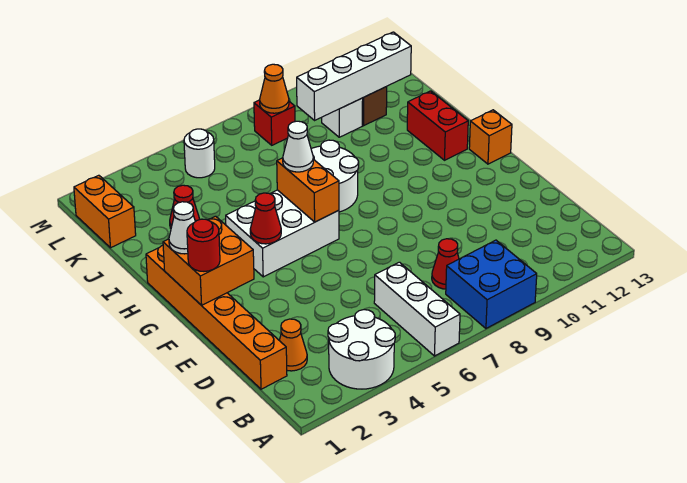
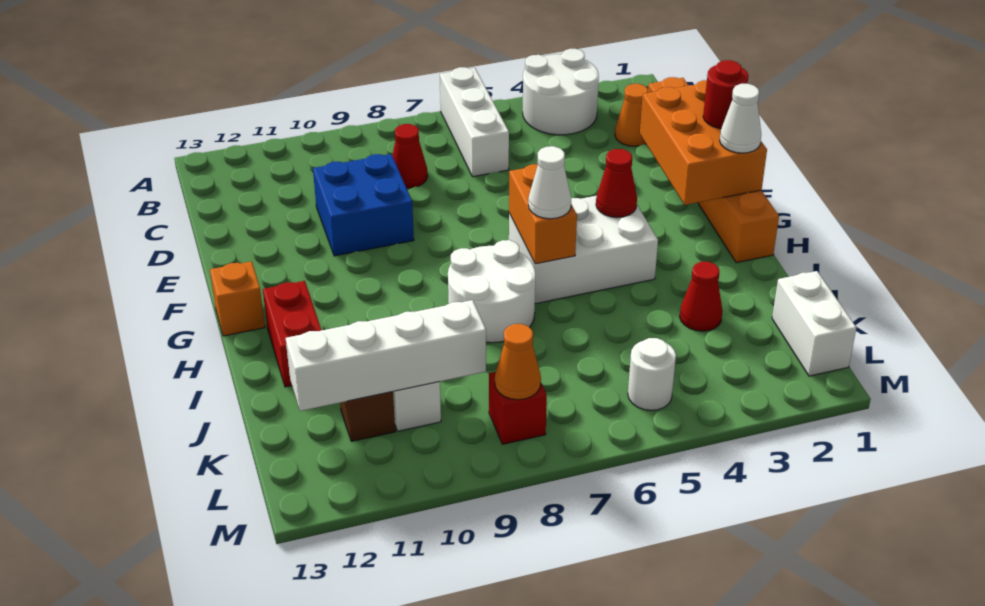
blue brick A8:B9 level 1 -> blue brick D9:E10 level 1
orange brick F1:G2 level 2 -> orange brick E1:G2 level 2
orange brick K1:L1 level 1 -> white brick K1:L1 level 1

